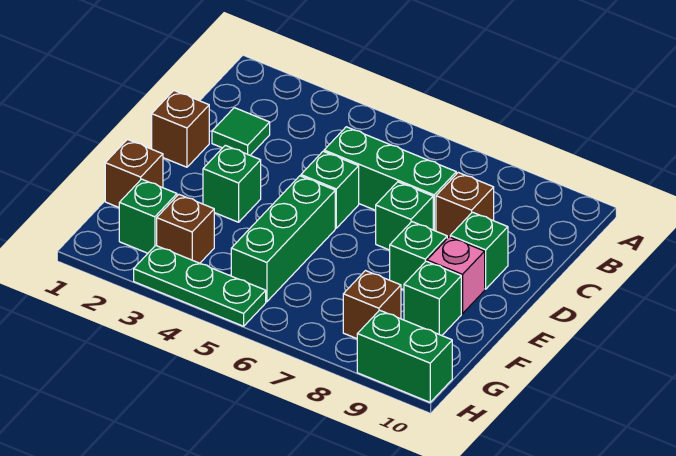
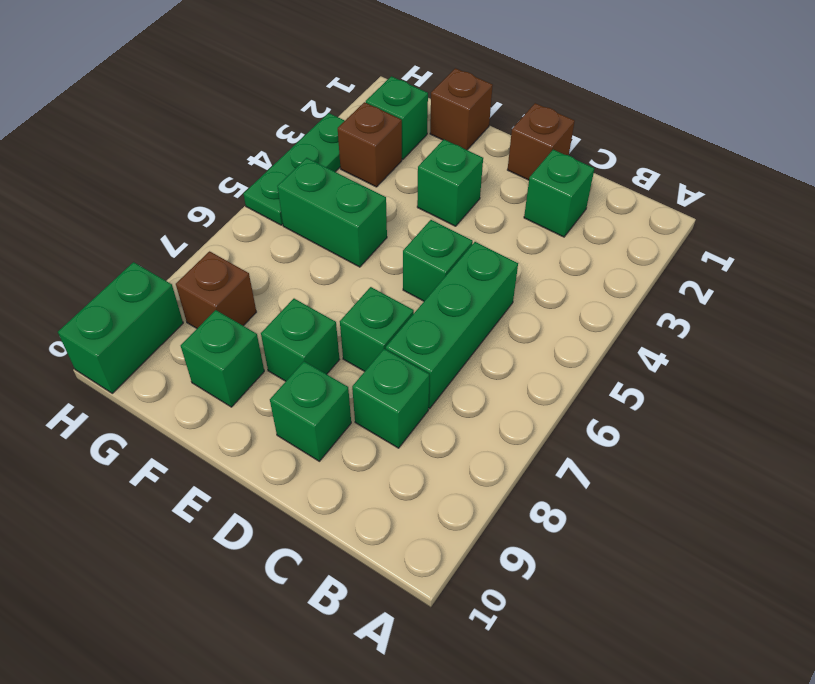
green tile C2 level 1 -> green brick C2 level 1
brown brick C8 level 1 -> green brick C8 level 1
green brick E5:G5 level 1 -> green brick F5:G5 level 1
pink brick E9 level 1 -> none

